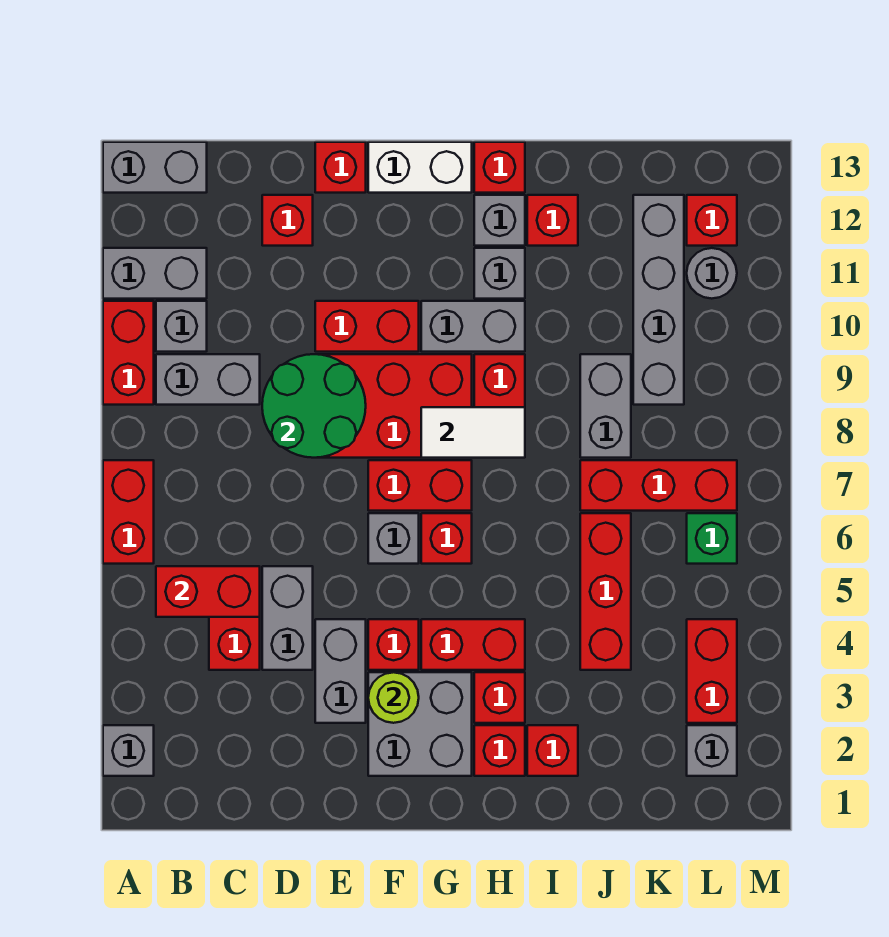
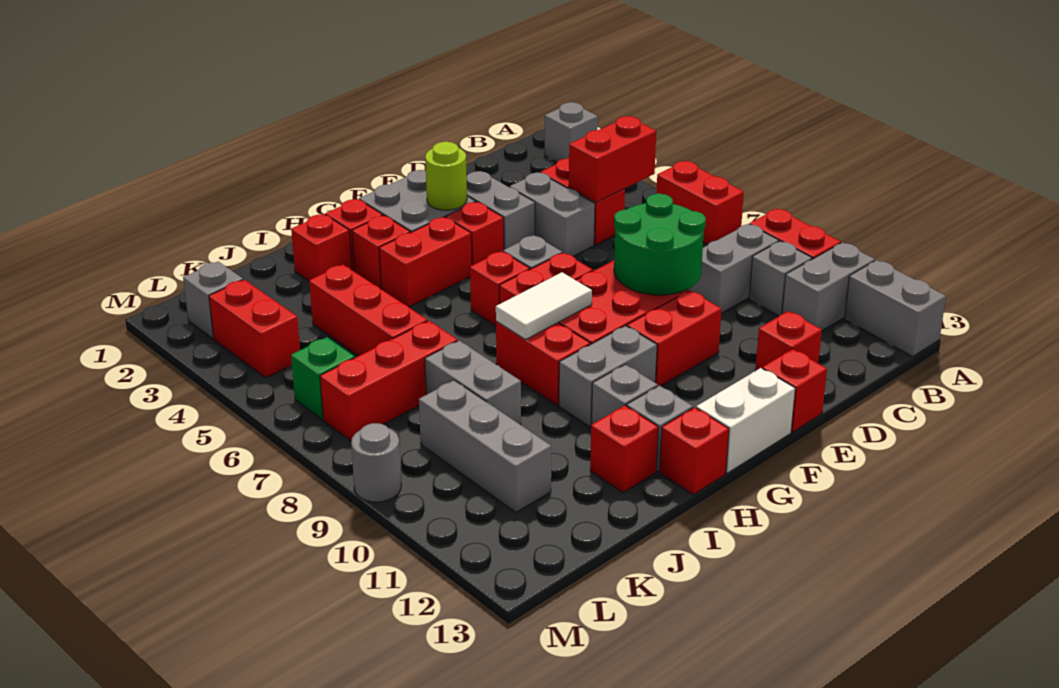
grey brick A13:B13 level 1 -> grey brick A12:A13 level 1
grey brick K9:K12 level 1 -> grey brick K9:K11 level 1
grey round brick L11 level 1 -> grey round brick M9 level 1
red brick L12 level 1 -> none

